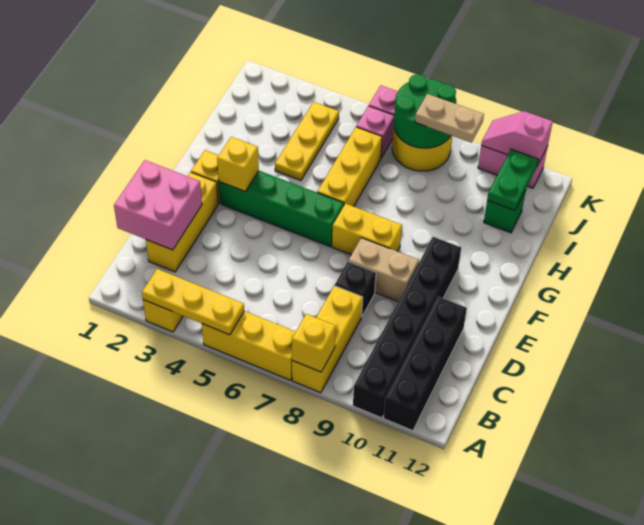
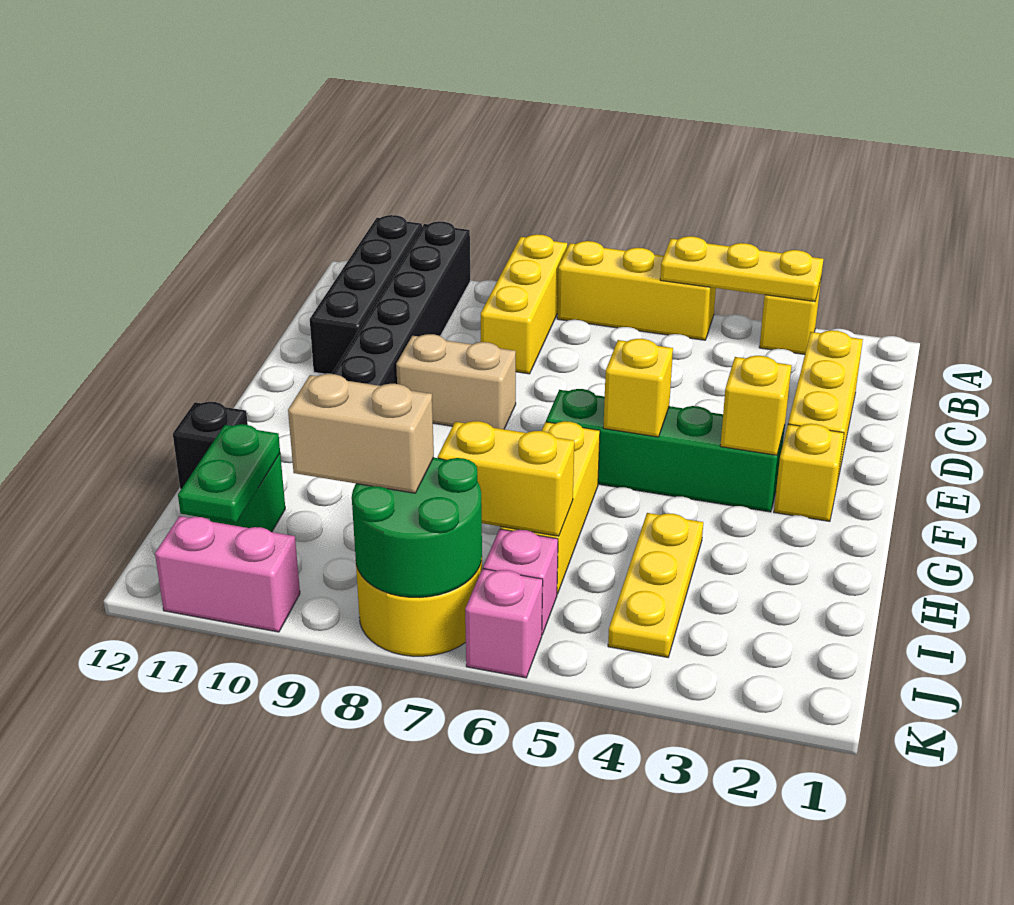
yellow brick A8 level 2 -> yellow brick F5 level 2
pink brick C1:D2 level 2 -> none
black brick D8 level 1 -> black brick H12 level 1
yellow brick F7:F8 level 1 -> yellow brick I6:I7 level 2
tan plate J8:J9 level 3 -> tan brick J8:J9 level 3
pink slope K10:K11 level 2 top 11 -> none

